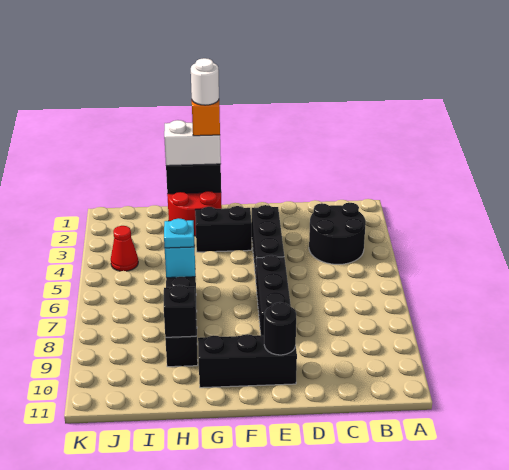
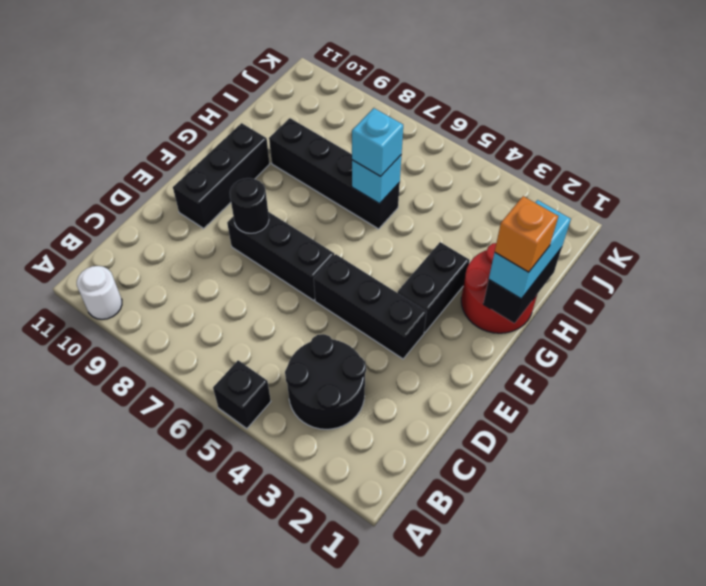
black round brick E10 level 2 -> black round brick E8 level 2
white brick G1:H1 level 3 -> cyan brick G1:H1 level 3
white round brick G1 level 5 -> white round brick A10 level 1
cyan plate H6 level 3 -> cyan brick H6 level 3
black brick H9 level 2 -> black brick A5 level 1
red cone J4 level 1 -> none

